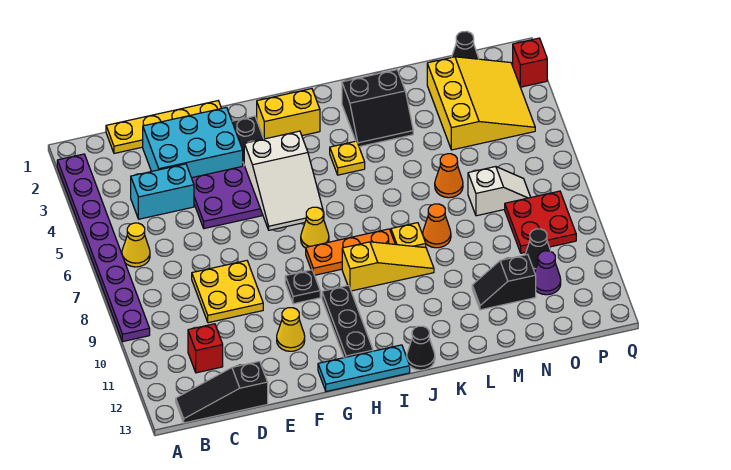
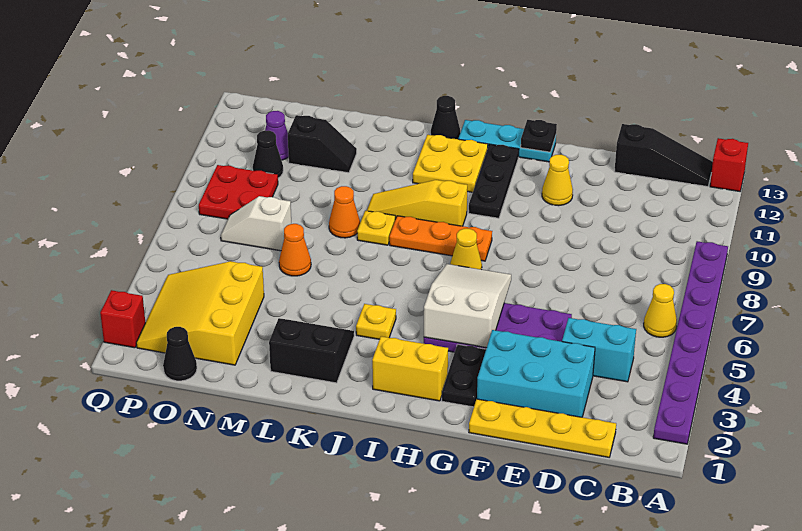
red brick C11 level 1 -> red brick A13 level 1
yellow plate D8:E9 level 1 -> yellow plate I11:J12 level 1
black plate G9 level 1 -> black plate G13 level 2

